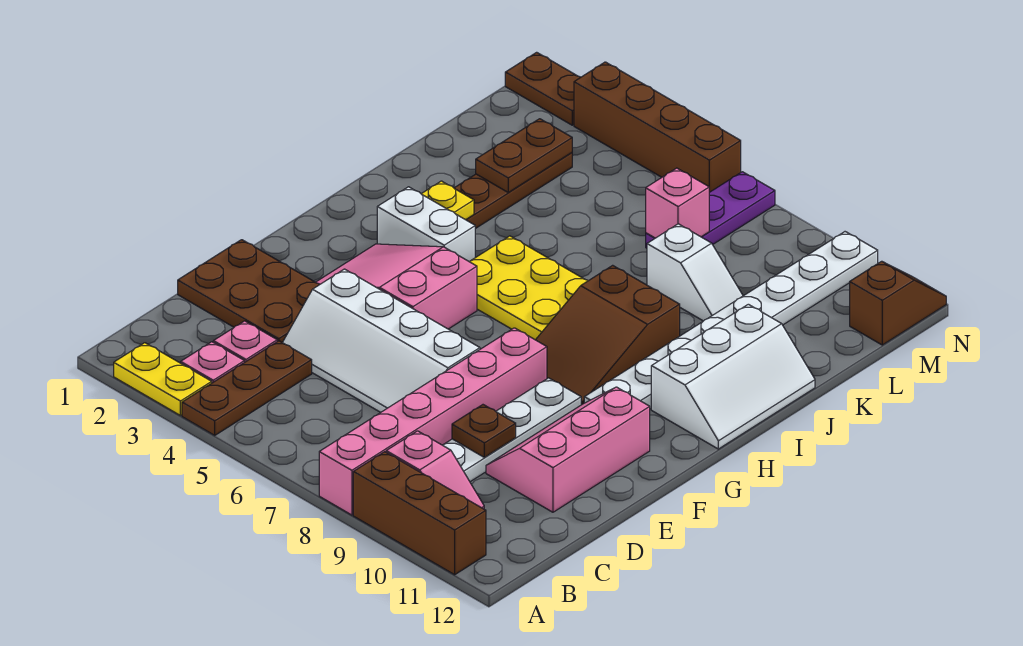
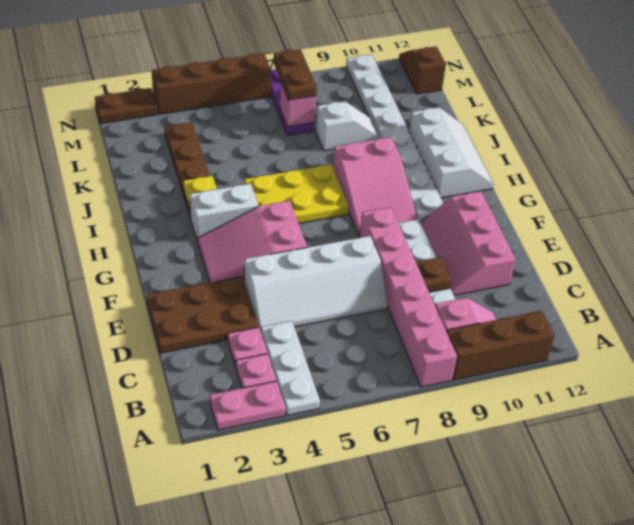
yellow plate A2:A3 level 1 -> pink plate A2:A3 level 1
brown plate A4:C4 level 1 -> white plate A4:C4 level 1
brown slope G8:I9 level 1 top I -> pink slope G8:I9 level 1 top I
brown plate K3:L3 level 2 -> brown plate L7:M7 level 3

